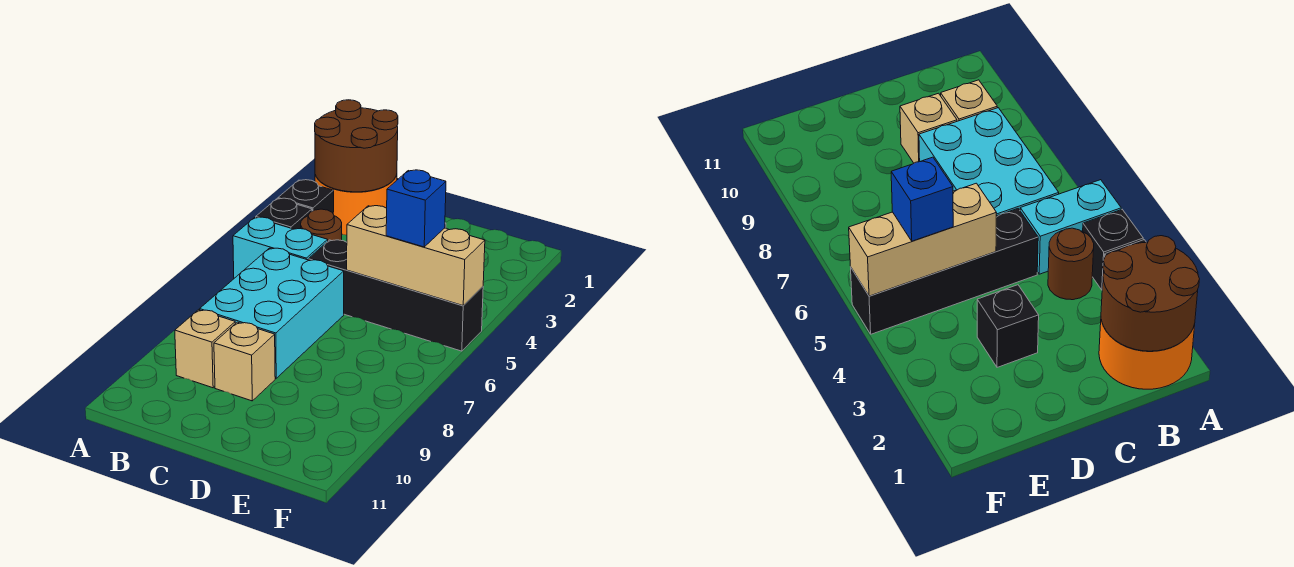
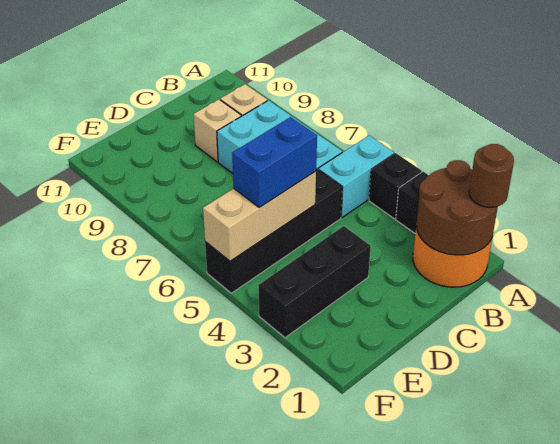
brown round brick B4 level 1 -> brown round brick A1 level 3
black brick D3 level 1 -> black brick D3:F3 level 1
blue brick E5 level 3 -> blue brick D5:E5 level 3

